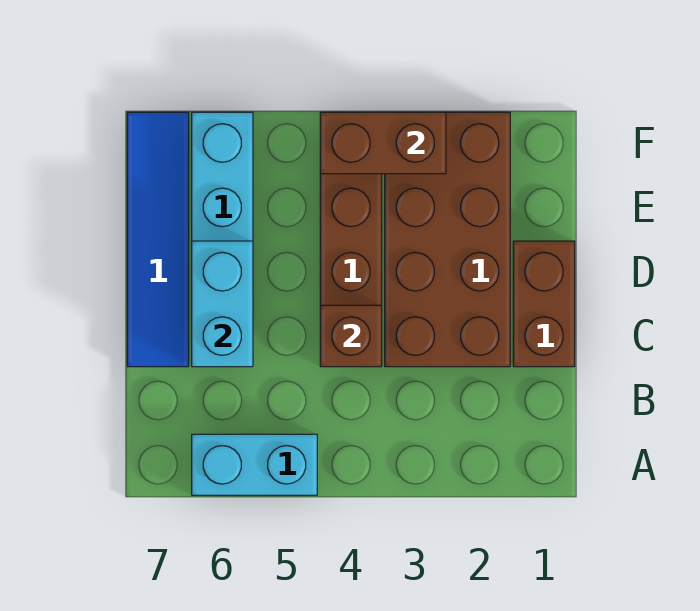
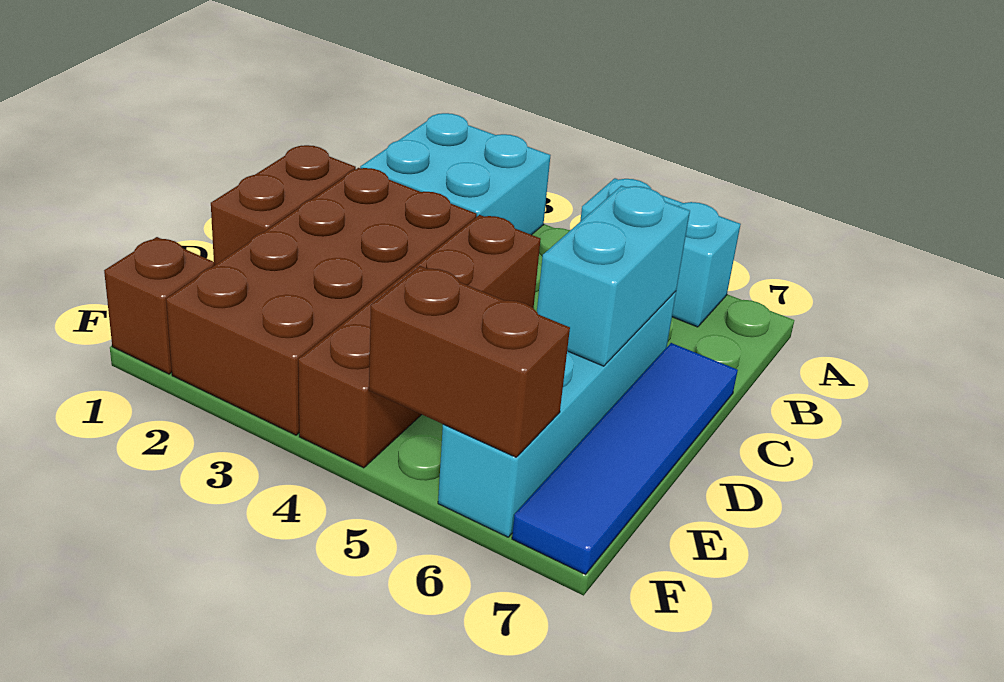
none -> cyan brick A2:B3 level 1
brown brick C4 level 2 -> brown brick F1 level 1
brown brick F3:F4 level 2 -> brown brick F5:F6 level 2

